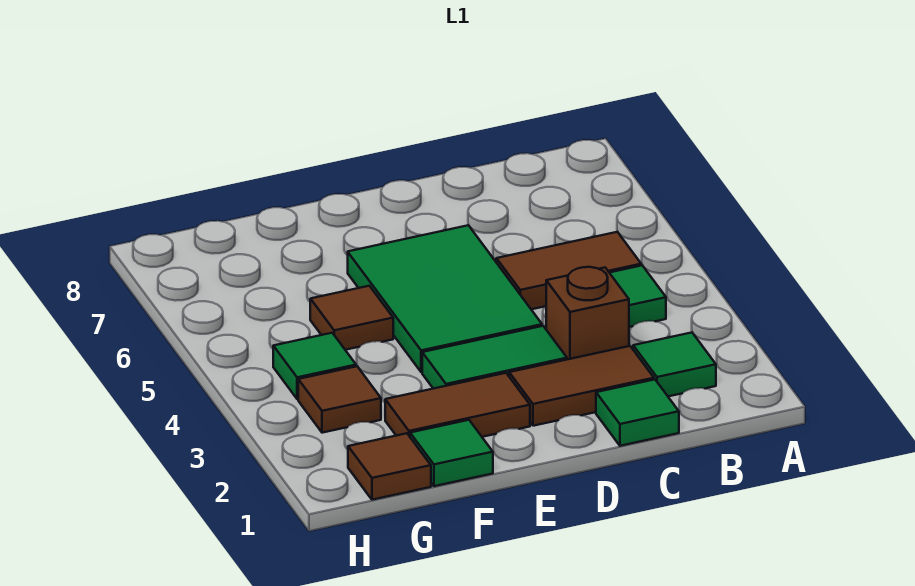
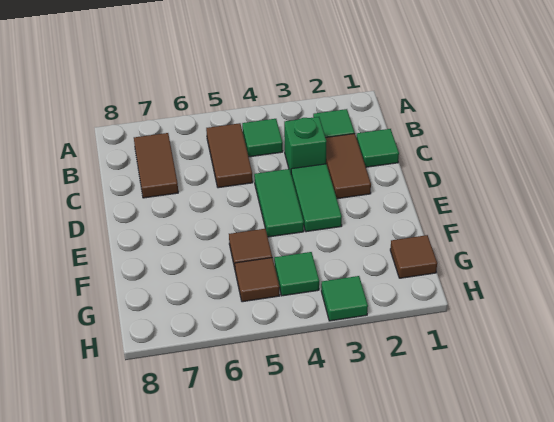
brown brick C3 level 1 -> green brick C3 level 1
green tile D4:E6 level 1 -> green tile D4:E4 level 1
brown tile E2:F2 level 1 -> brown tile B7:C7 level 1
green tile F1 level 1 -> green tile H3 level 1
brown tile G3 level 1 -> brown tile G5 level 1

